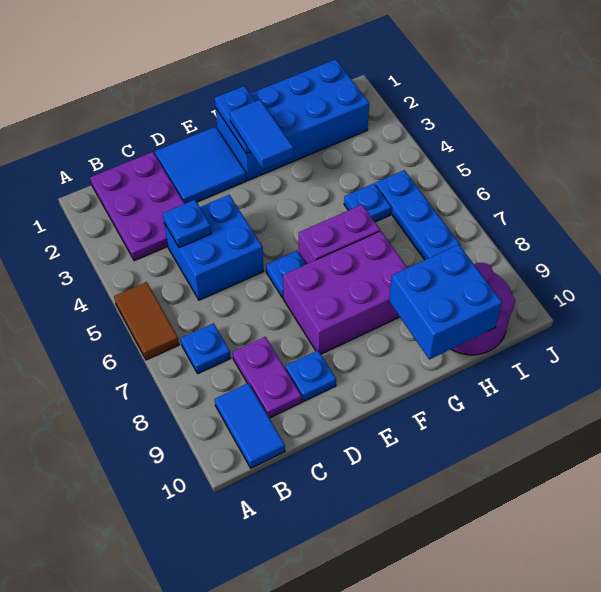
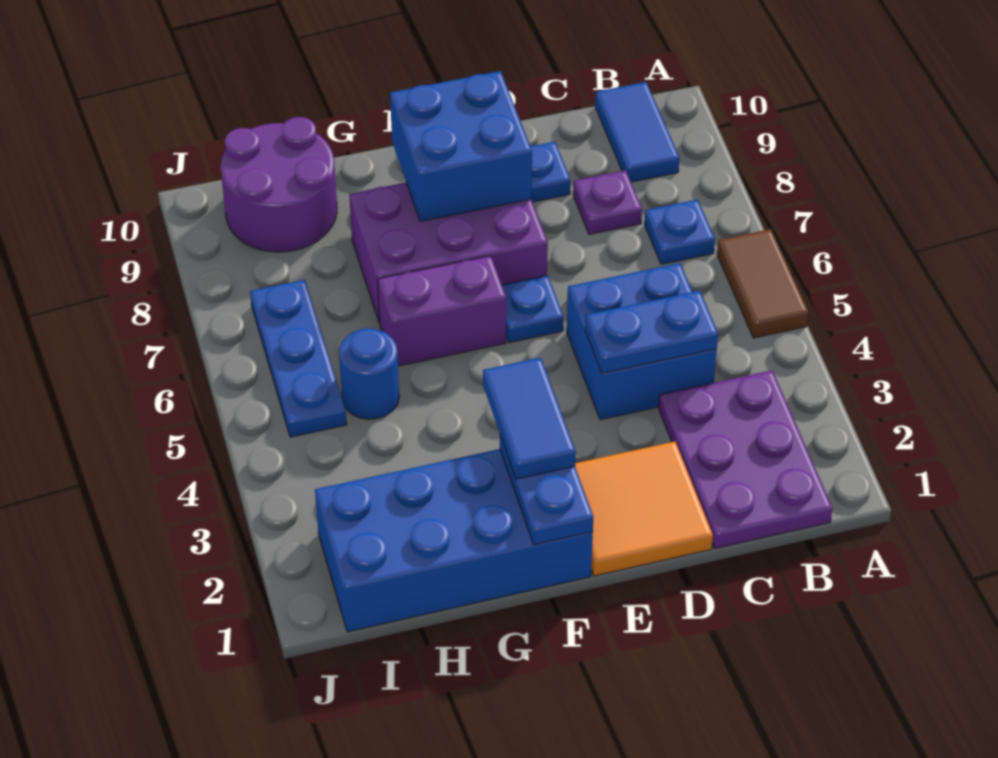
blue plate C4 level 2 -> blue plate C4:D4 level 2
purple plate C8:C9 level 1 -> purple plate C8 level 1
blue tile D1:E2 level 1 -> orange tile D1:E2 level 1
blue brick G9:H10 level 2 -> blue brick E8:F9 level 2
blue plate H5 level 1 -> blue round brick H5 level 1

